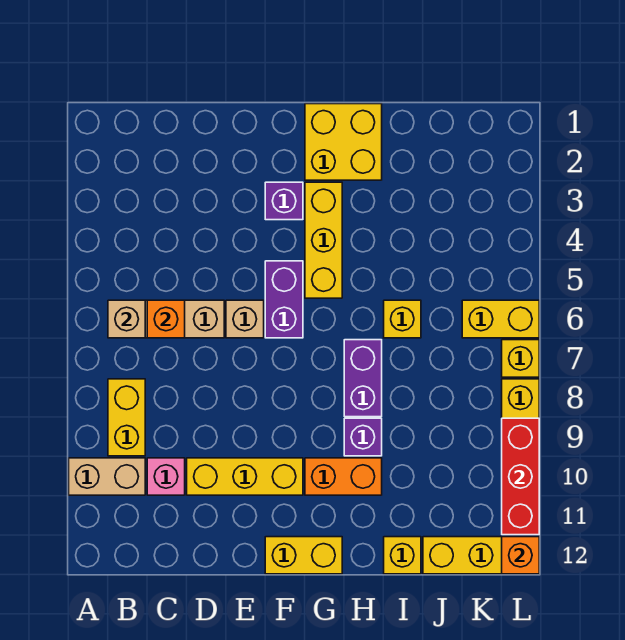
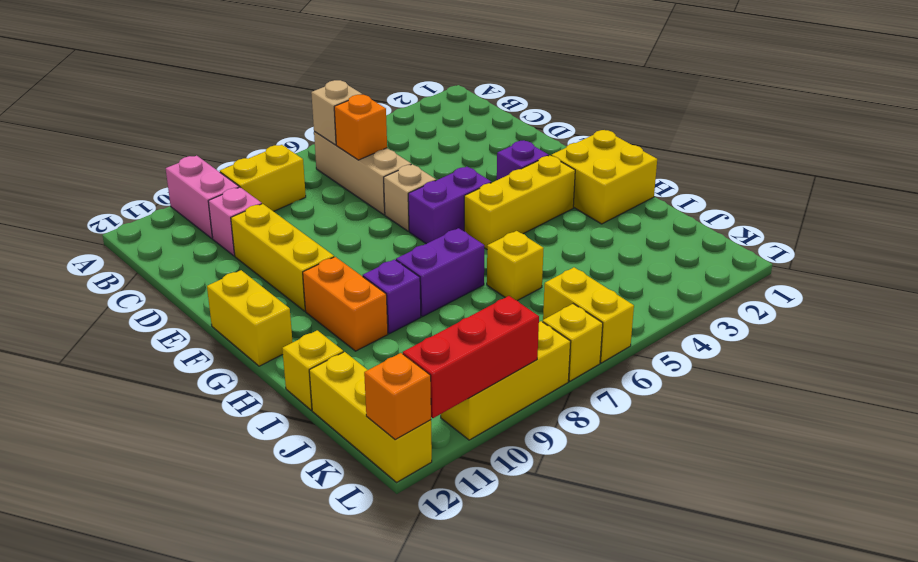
tan brick A10:B10 level 1 -> pink brick A10:B10 level 1

